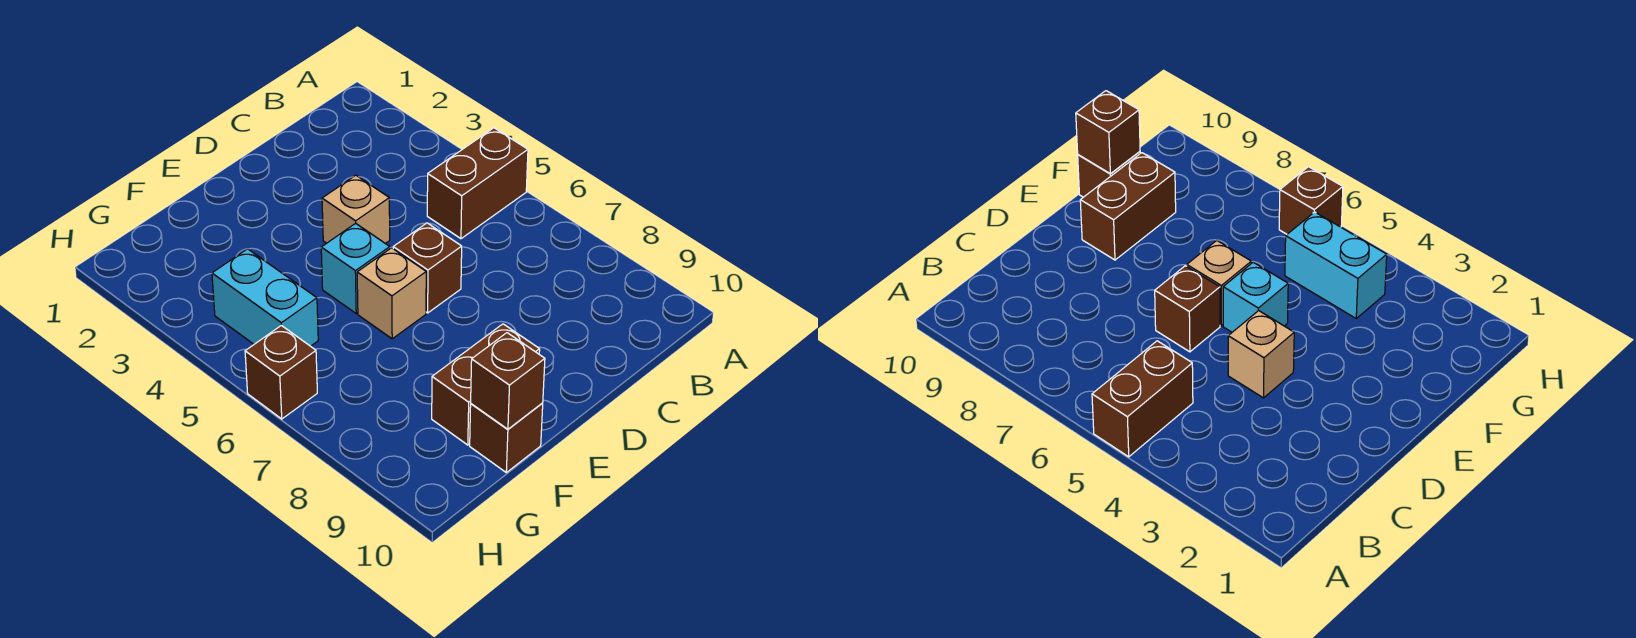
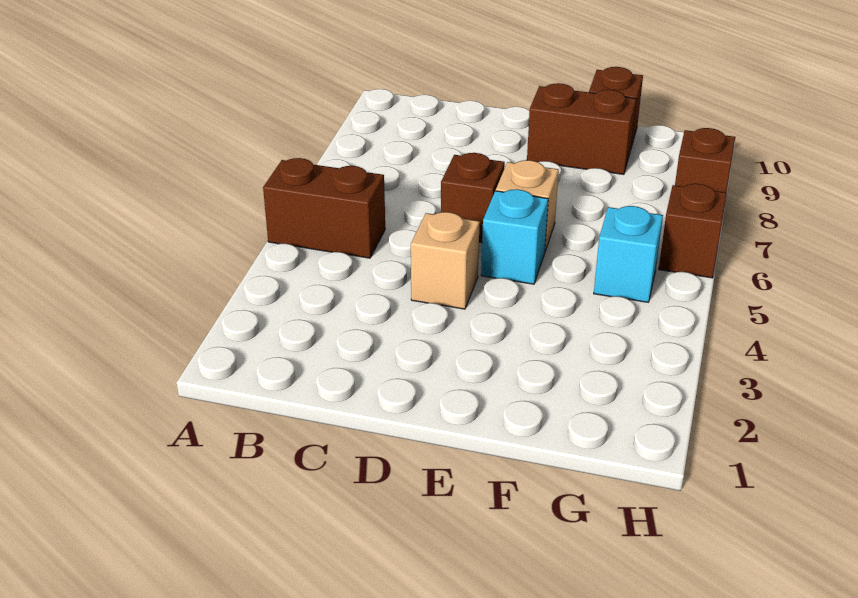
brown brick F10 level 2 -> brown brick H8 level 1
cyan brick G4:G5 level 1 -> cyan brick G5 level 1

